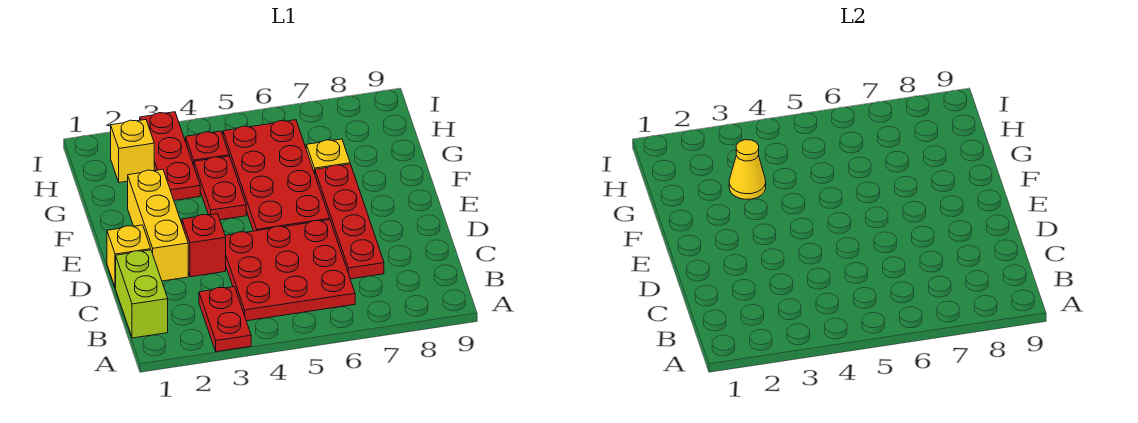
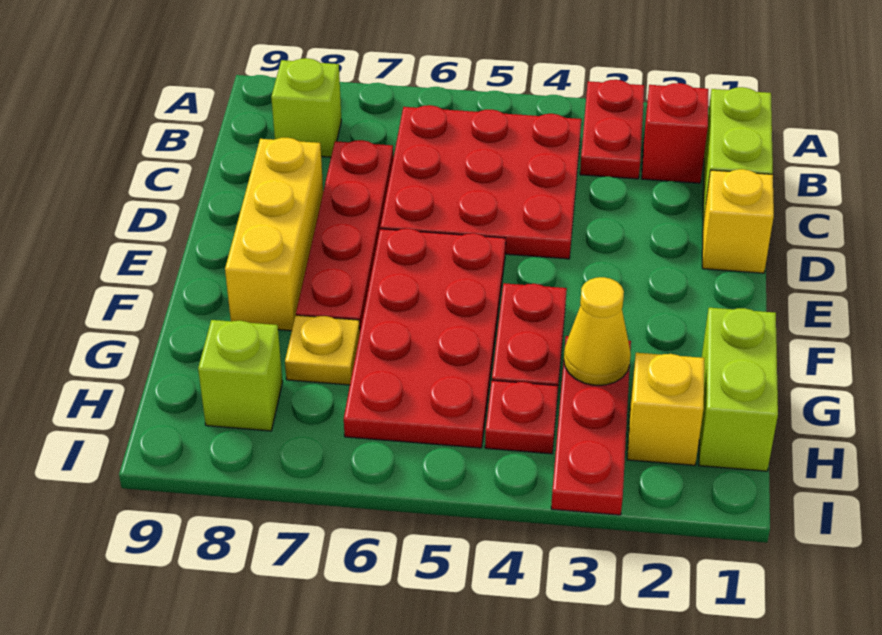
none -> lime brick B8 level 1
yellow brick D2:F2 level 1 -> yellow brick D8:F8 level 1
red brick D3 level 1 -> red brick B2 level 1
none -> lime brick G1:H1 level 1
none -> lime brick H8 level 1

